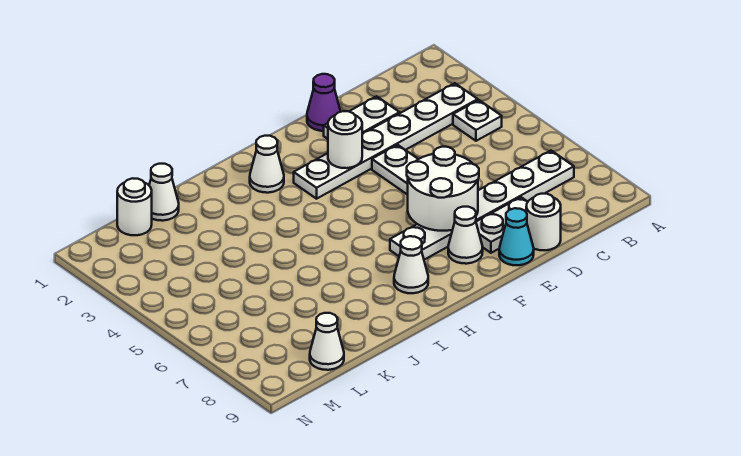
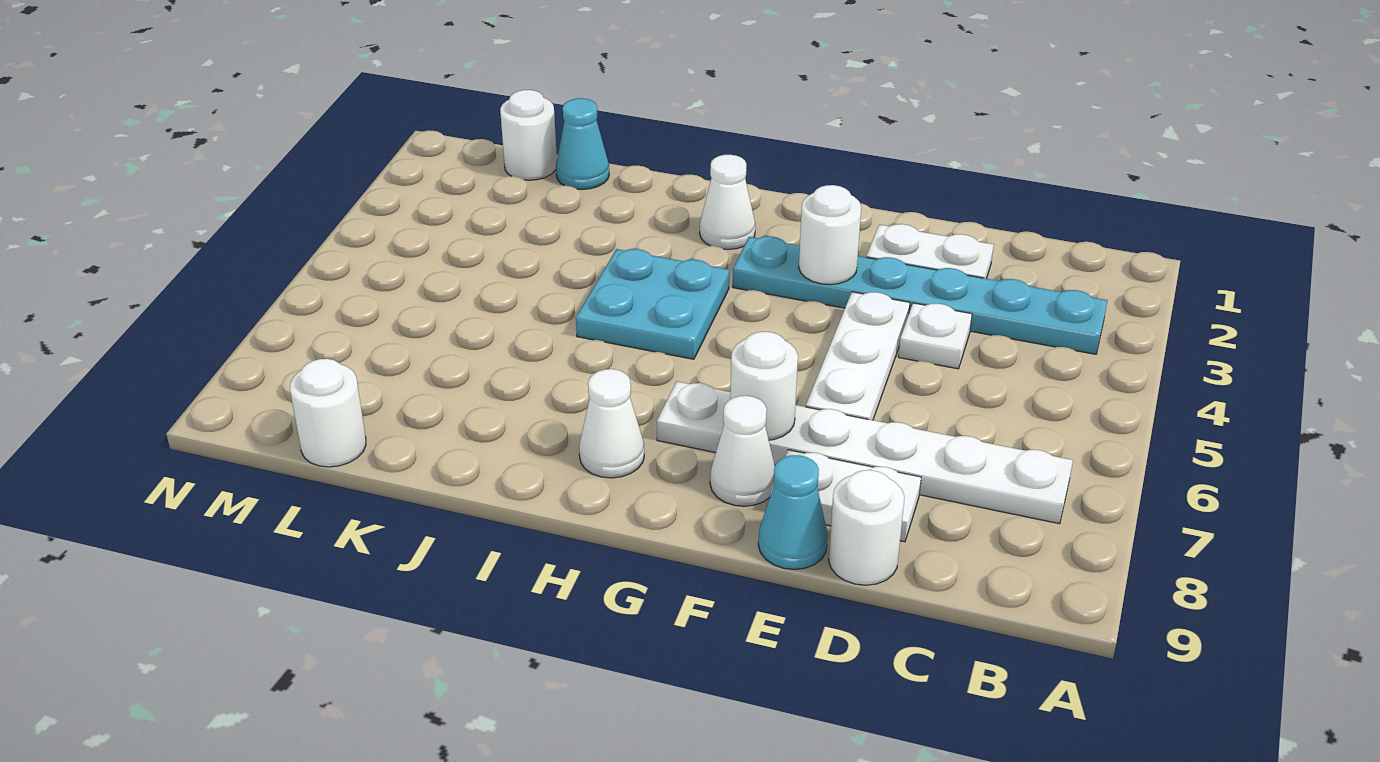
white plate B3:G3 level 1 -> cyan plate B3:G3 level 1
white plate B4 level 1 -> white plate D4 level 1
purple cone E1 level 1 -> none
white round brick E6:F7 level 2 -> white round brick F7 level 2
none -> cyan plate H4:I5 level 1
white cone K1 level 1 -> cyan cone K1 level 1
white cone L9 level 1 -> white round brick L9 level 1

